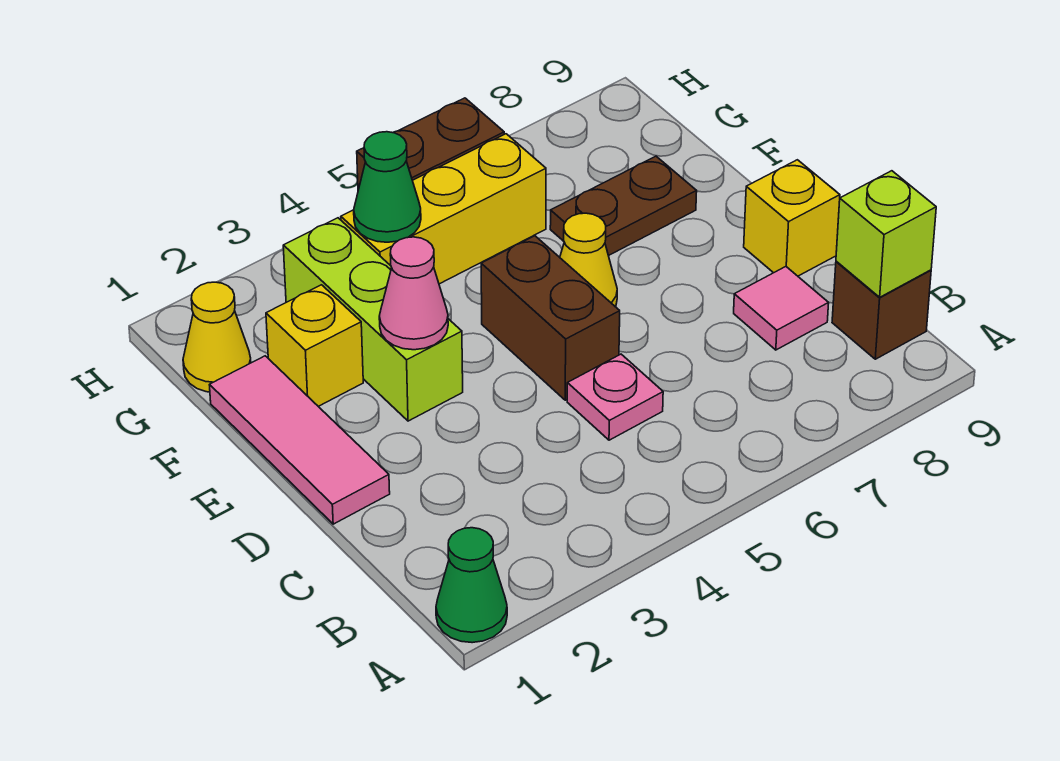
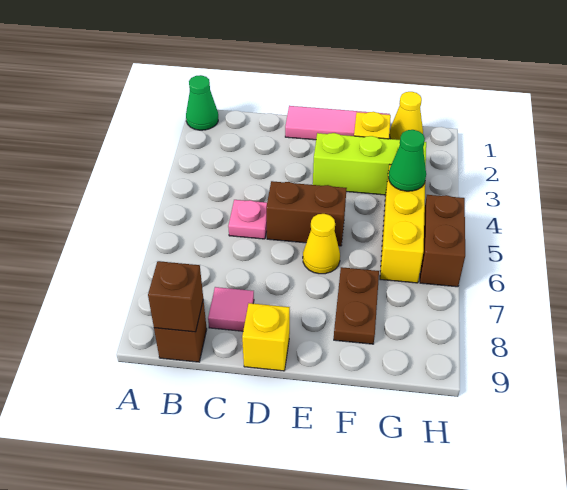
lime brick B9 level 2 -> brown brick B9 level 2
pink cone E3 level 2 -> none

